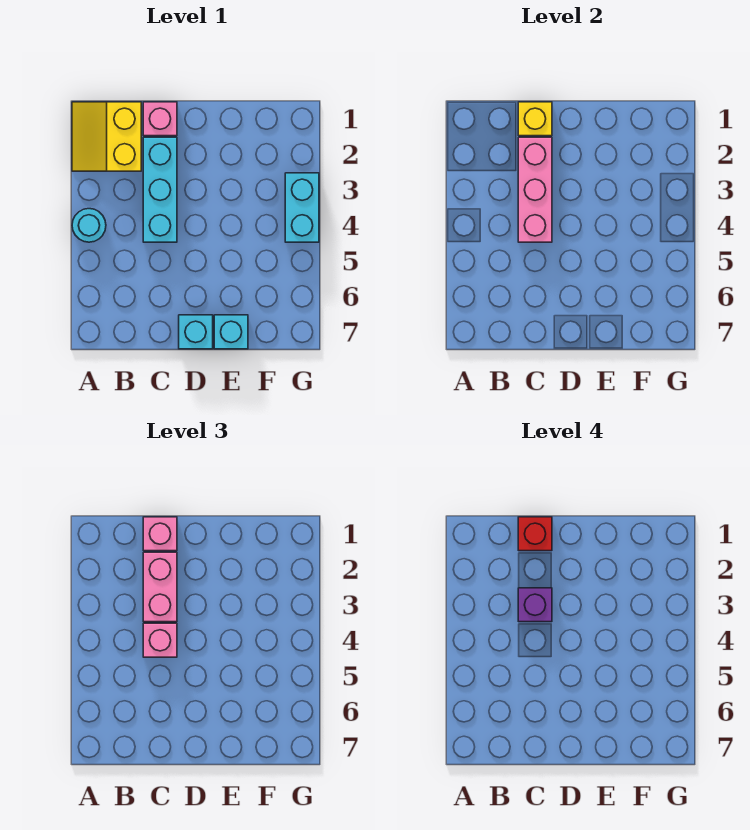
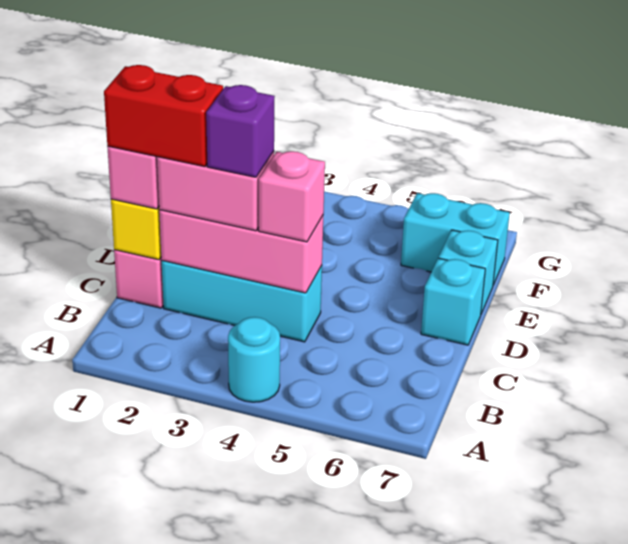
yellow slope A1:B2 level 1 top B -> none
red brick C1 level 4 -> red brick C1:C2 level 4
cyan brick G3:G4 level 1 -> cyan brick F6:F7 level 1

